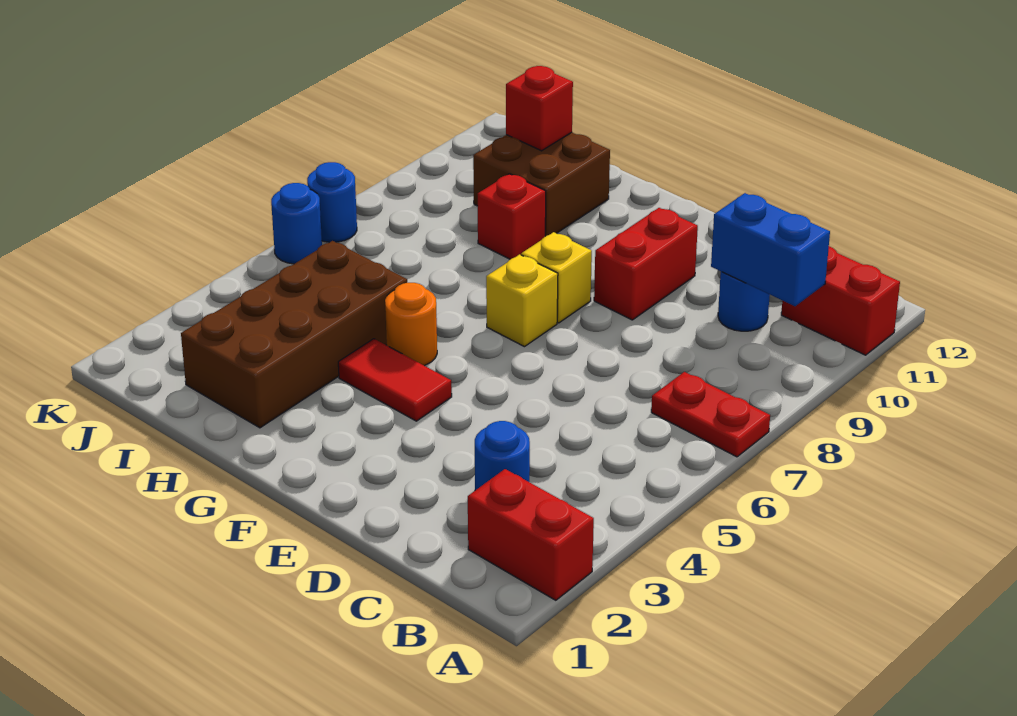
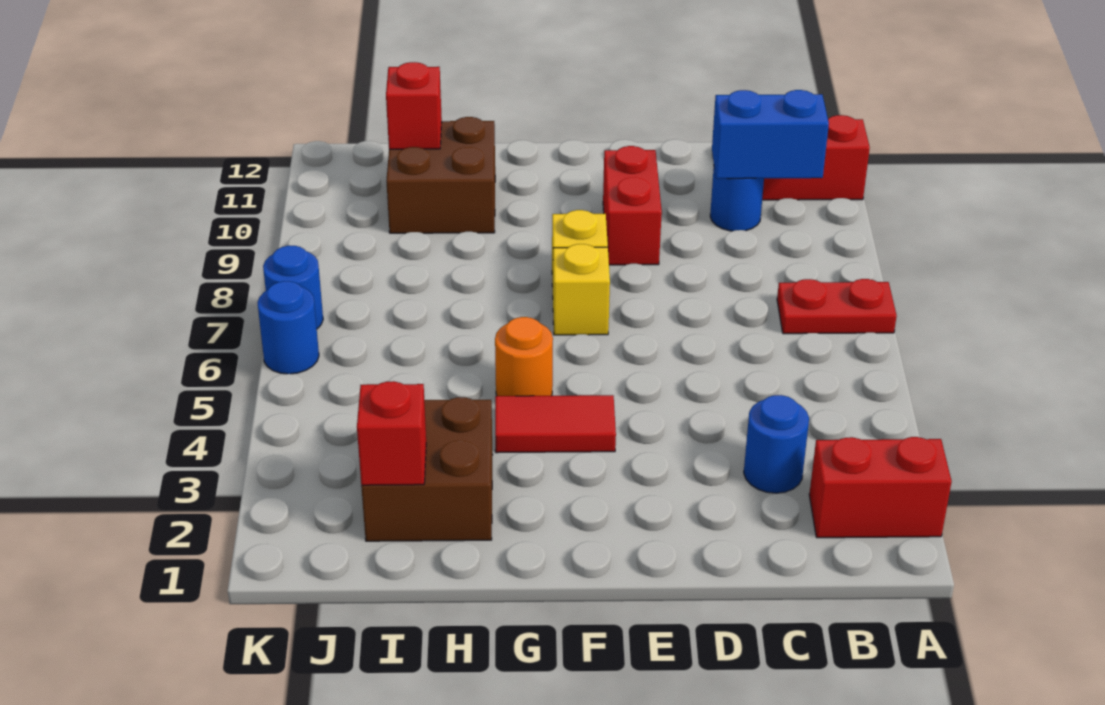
brown brick H2:I5 level 1 -> brown brick H2:I3 level 1
red brick H9 level 1 -> red brick I2 level 2

